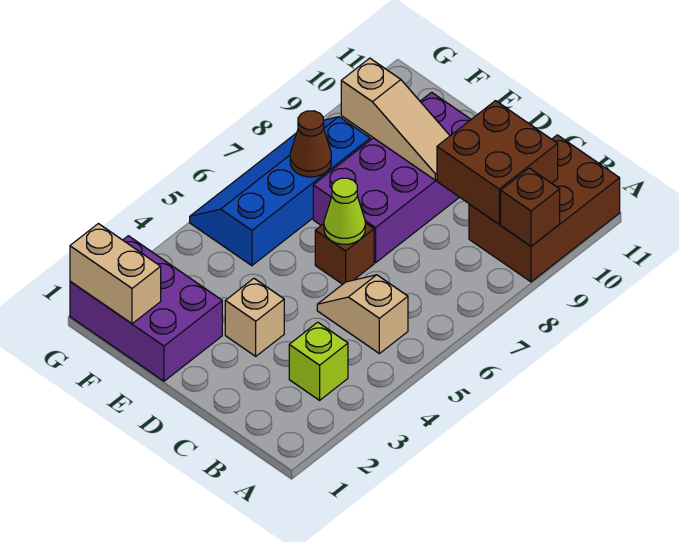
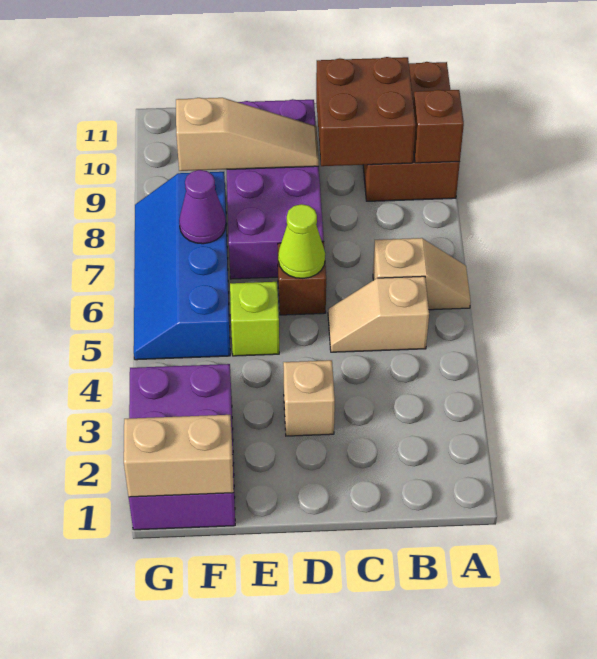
none -> tan slope A6:B6 level 1 top B
lime brick B3 level 1 -> lime brick E5 level 1
purple brick E1:G2 level 1 -> purple brick F1:G3 level 1
brown cone F7 level 2 -> purple cone F7 level 2

